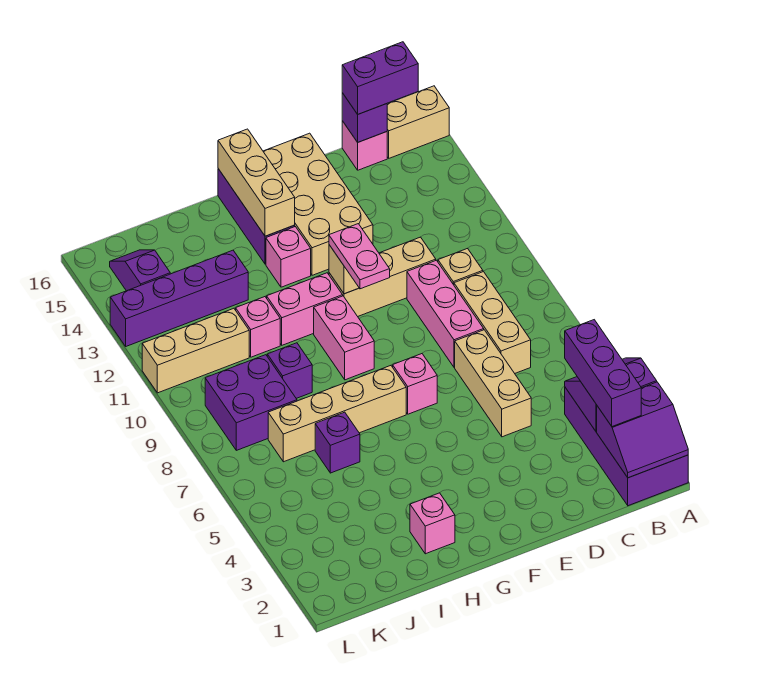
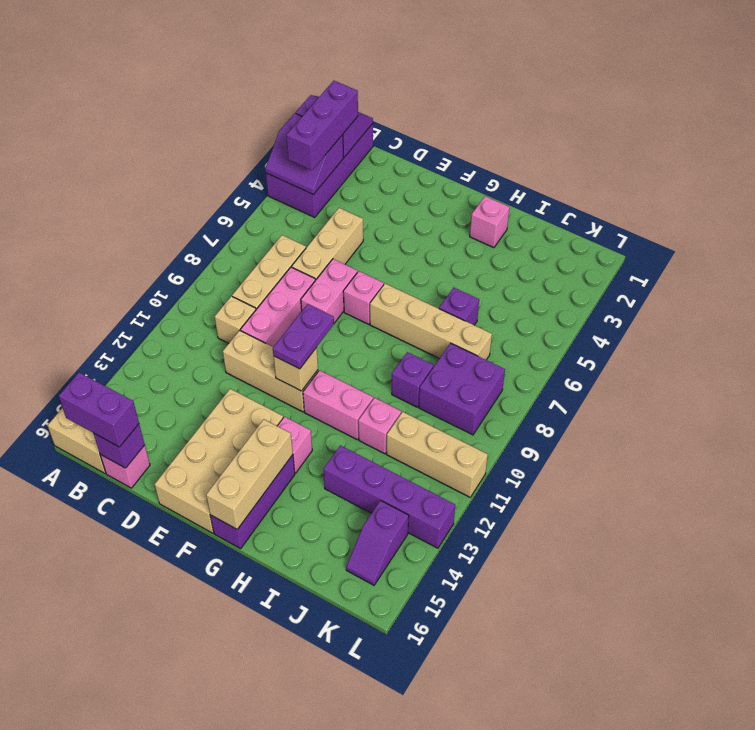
pink plate F10:F11 level 3 -> purple plate F10:F11 level 3
pink brick G9:G10 level 1 -> pink brick E7:E8 level 1

